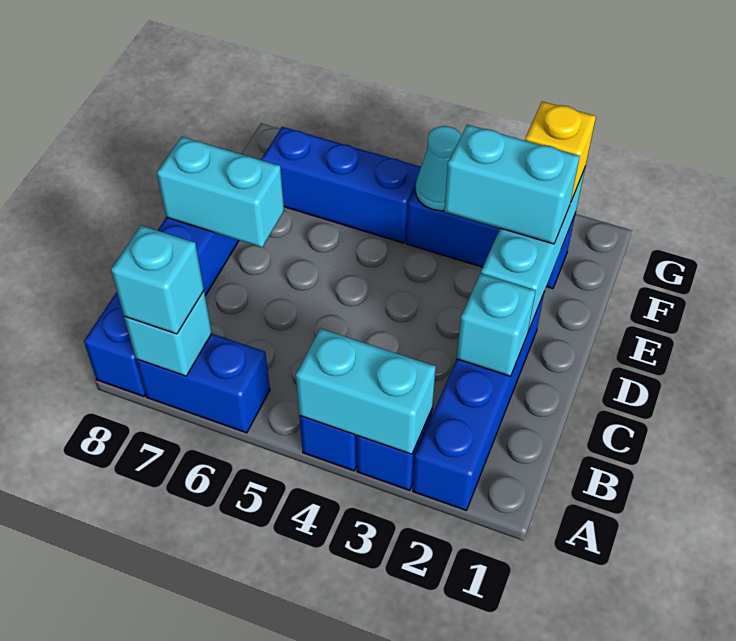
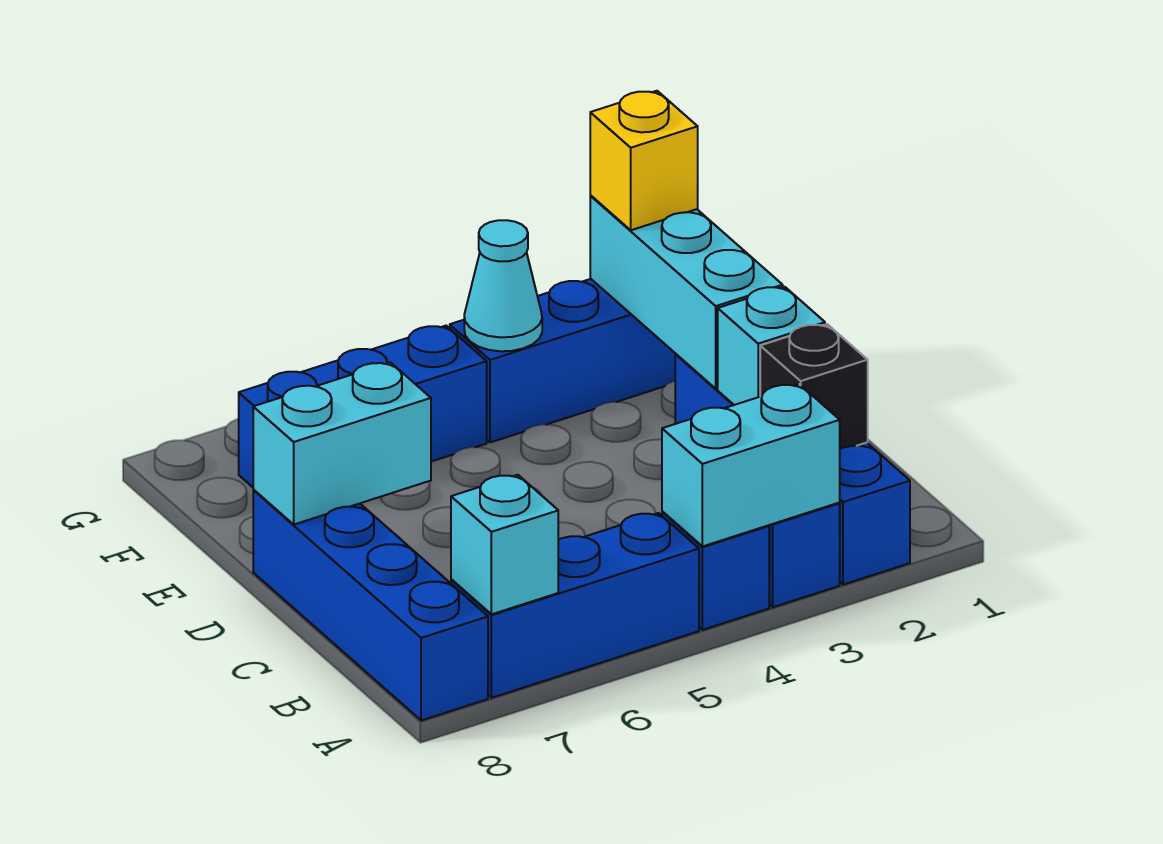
blue brick A6:A7 level 1 -> blue brick A5:A7 level 1
cyan brick A7 level 3 -> none
none -> black brick B2 level 2
cyan brick E2:E3 level 3 -> none

